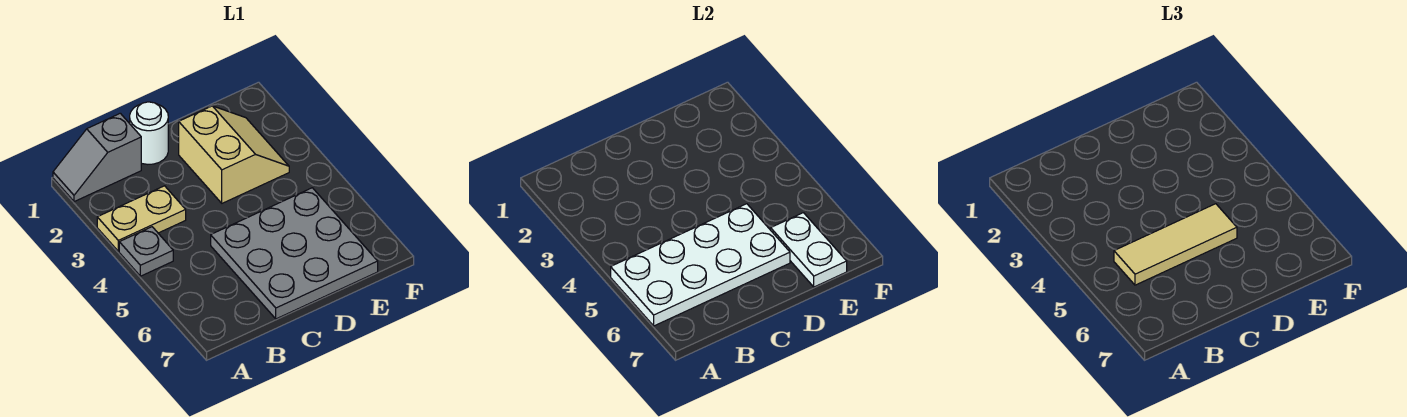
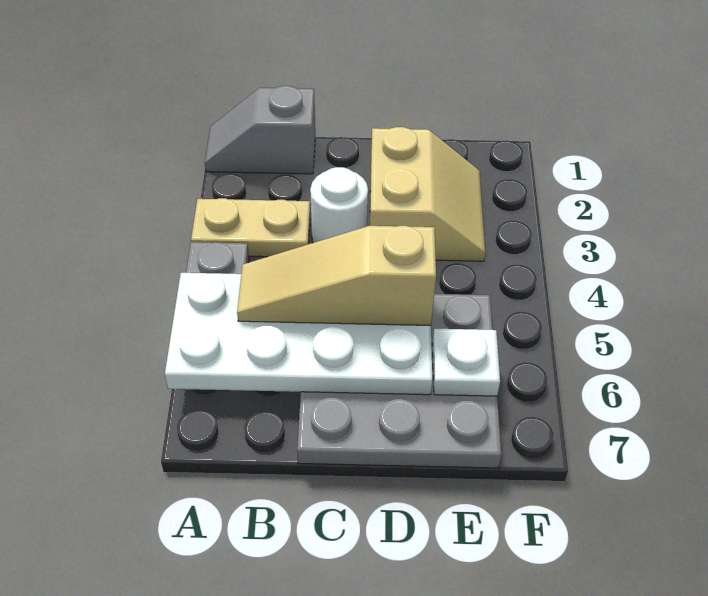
tan tile B5:D5 level 3 -> tan slope B5:D5 level 3 top D
white round brick C1 level 1 -> white round brick C3 level 1
white plate E6:E7 level 2 -> white plate E6 level 2

